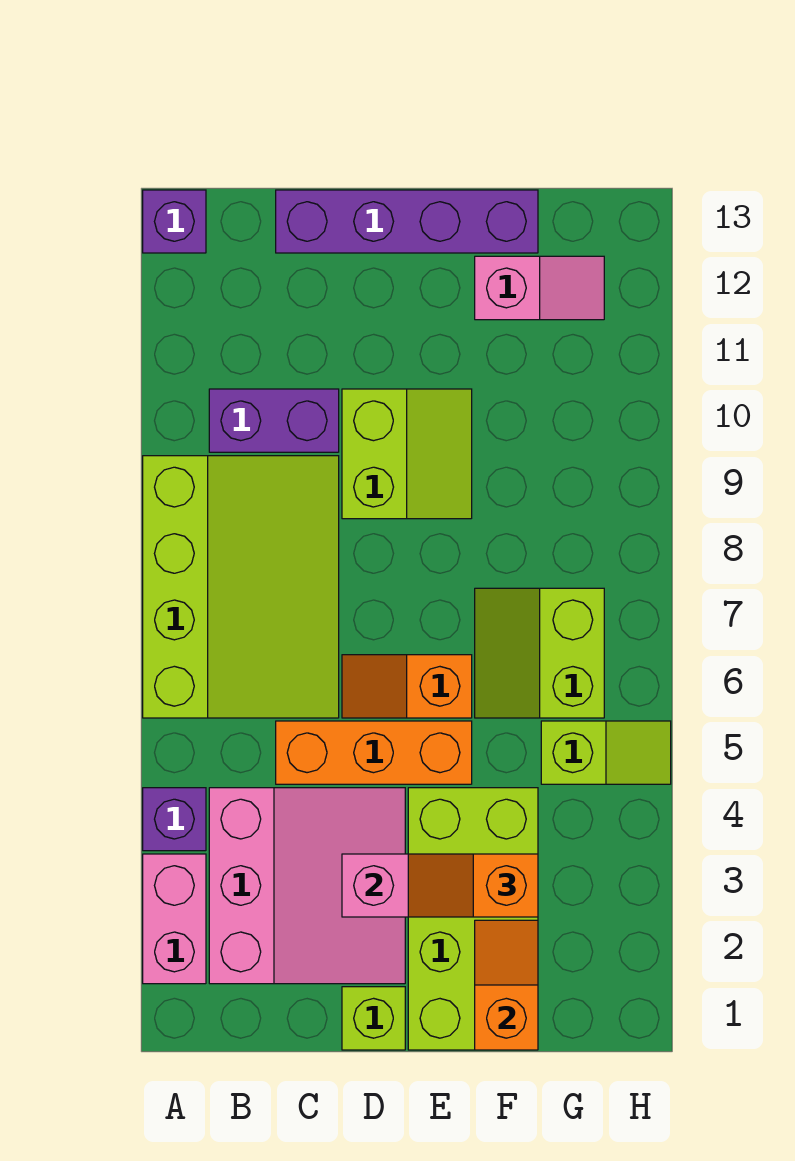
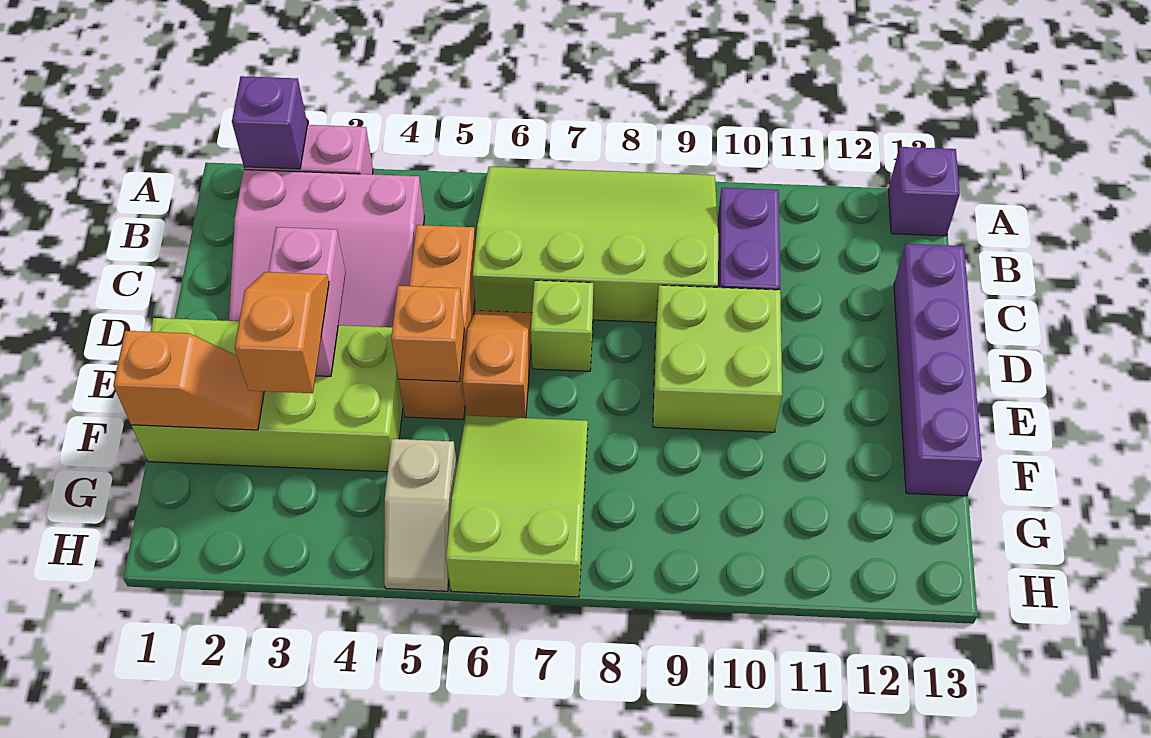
purple brick A4 level 1 -> purple brick A2 level 2
lime slope A6:C9 level 1 top A -> lime slope A6:C9 level 1 top C
lime brick D1 level 1 -> lime brick D7 level 1
lime slope D9:E10 level 1 top D -> lime brick D9:E10 level 1
none -> orange brick E5 level 2
lime slope F6:G7 level 1 top G -> lime slope F6:H7 level 1 top H
pink slope F12:G12 level 1 top F -> none
lime slope G5:H5 level 1 top G -> tan slope G5:H5 level 1 top G

